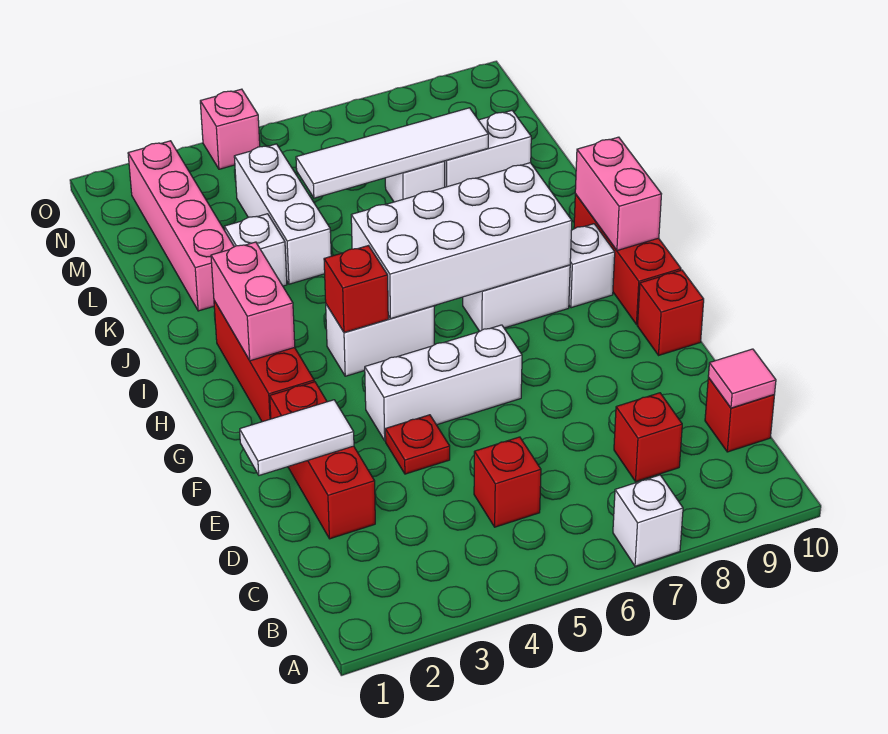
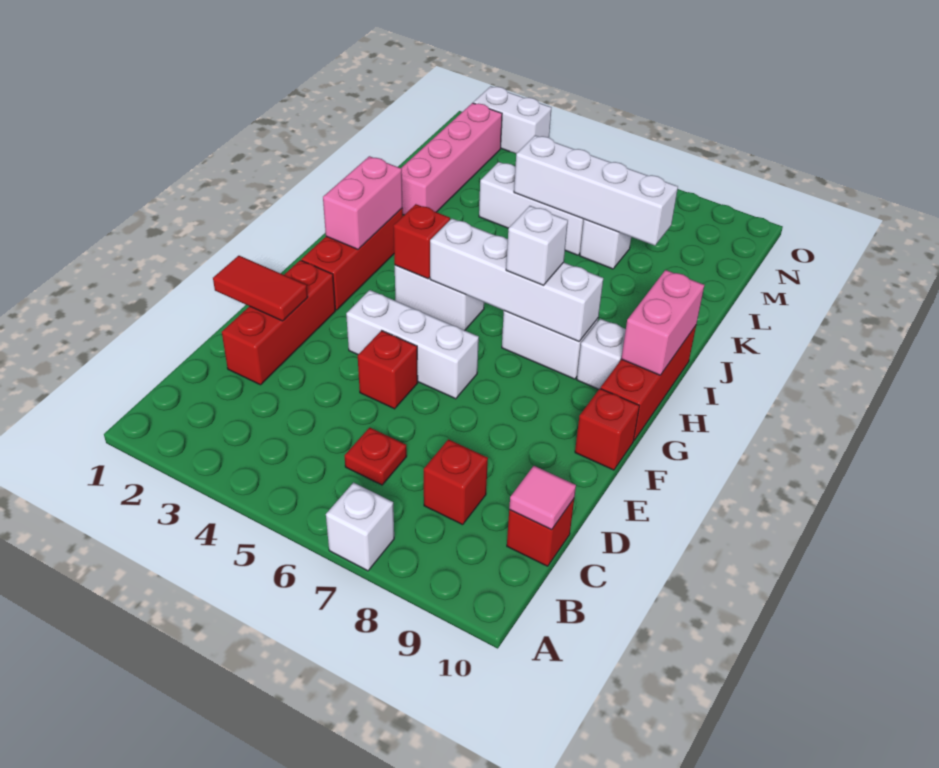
red brick C5 level 1 -> red brick E5 level 1
white tile E1:E2 level 2 -> red tile E1:E2 level 2
red plate E4 level 1 -> red plate C6 level 1
white brick H5:I8 level 2 -> white brick H5:H8 level 2
white brick K3 level 1 -> white brick H7 level 3
white brick K4:M4 level 1 -> white brick L4:L6 level 1
white tile L5:L8 level 2 -> white brick L5:L8 level 2
white brick L8:L9 level 1 -> white brick O2:O3 level 1
pink brick O4 level 1 -> none

